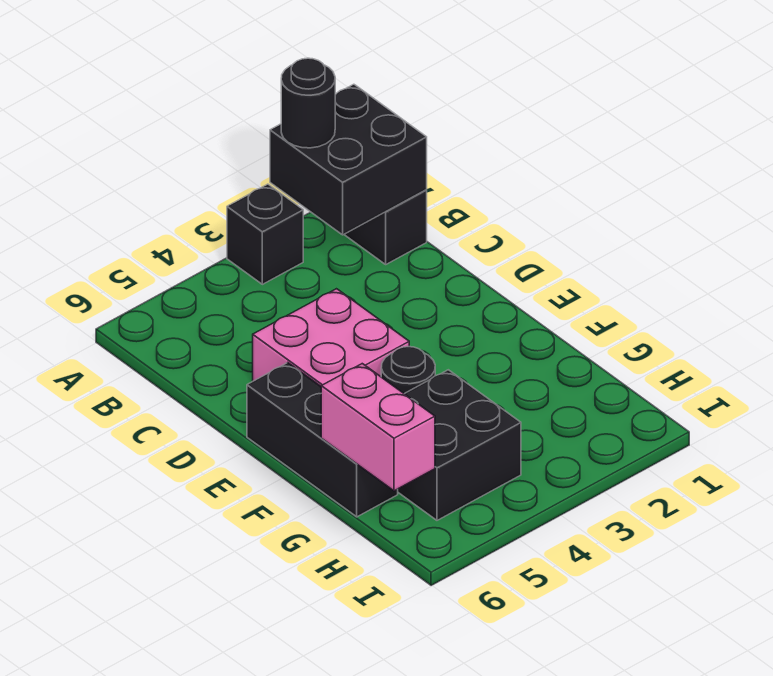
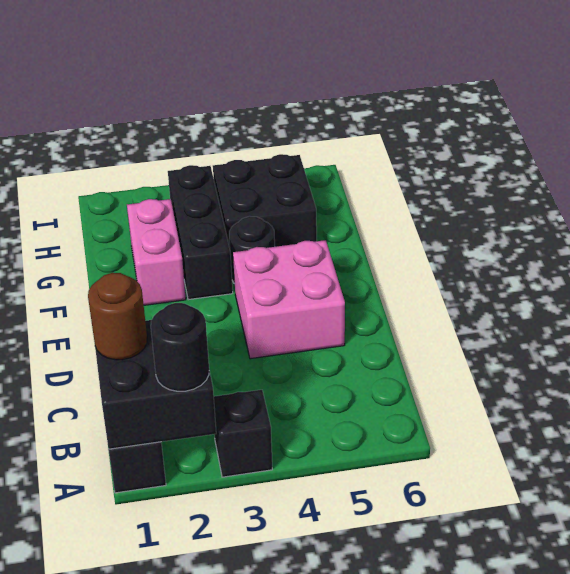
none -> brown round brick B1 level 3
black brick E6:G6 level 1 -> black brick F3:H3 level 1
pink brick G6:H6 level 2 -> pink brick F2:G2 level 1

